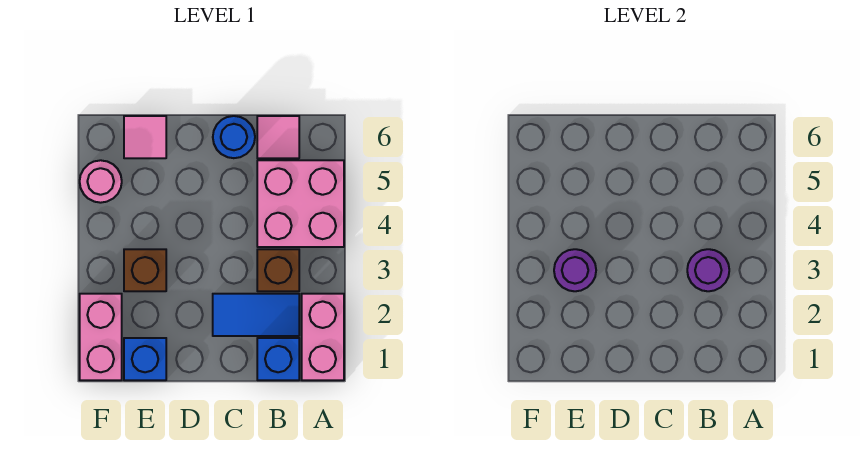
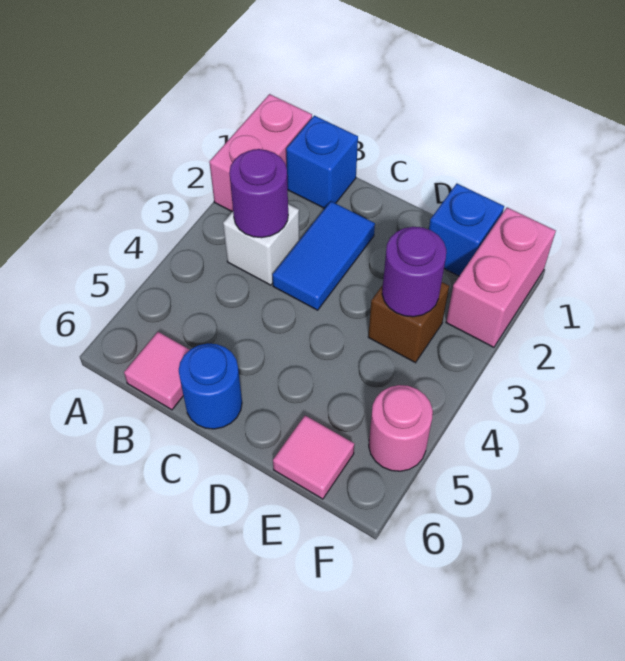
pink brick A4:B5 level 1 -> none
blue tile B2:C2 level 1 -> blue tile C2:C3 level 1
brown brick B3 level 1 -> white brick B3 level 1

